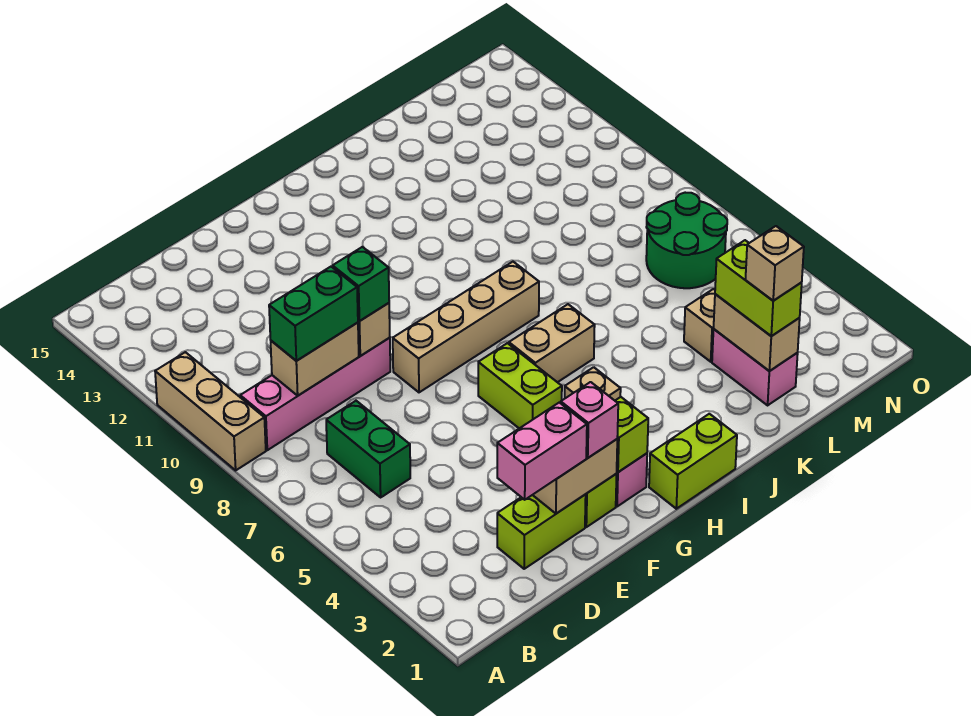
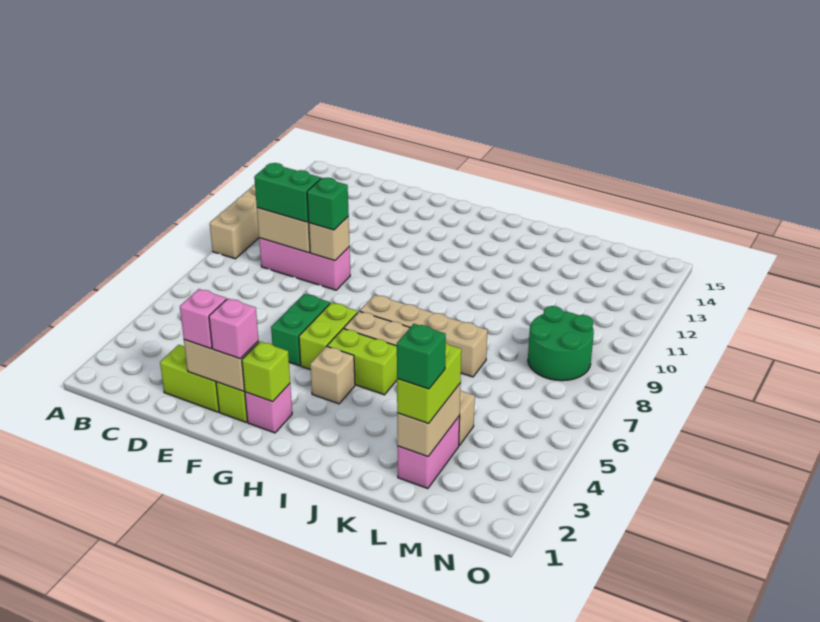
pink brick B9:E9 level 1 -> pink brick C9:E9 level 1
green brick C6:C7 level 1 -> green brick F5:F6 level 1
pink brick D2:E2 level 3 -> pink brick E2 level 3
tan brick F8:I8 level 1 -> tan brick H7:K7 level 1
lime brick H1:I1 level 1 -> lime brick H5:I5 level 1
tan brick L2 level 4 -> green brick L2 level 4
green round brick M6:N7 level 1 -> green round brick M8:N9 level 1

